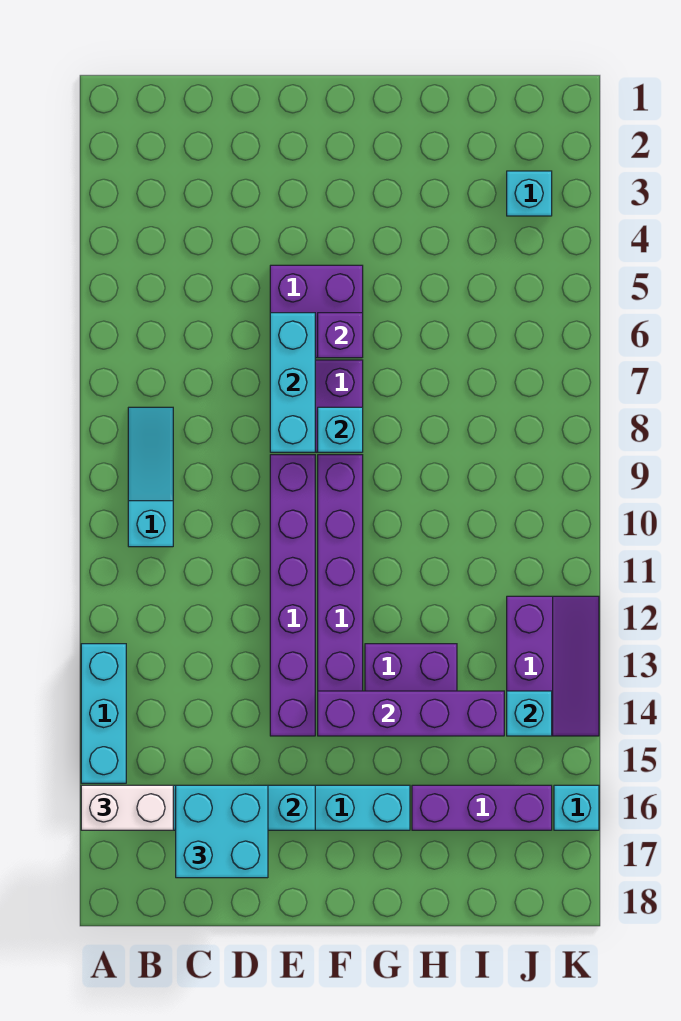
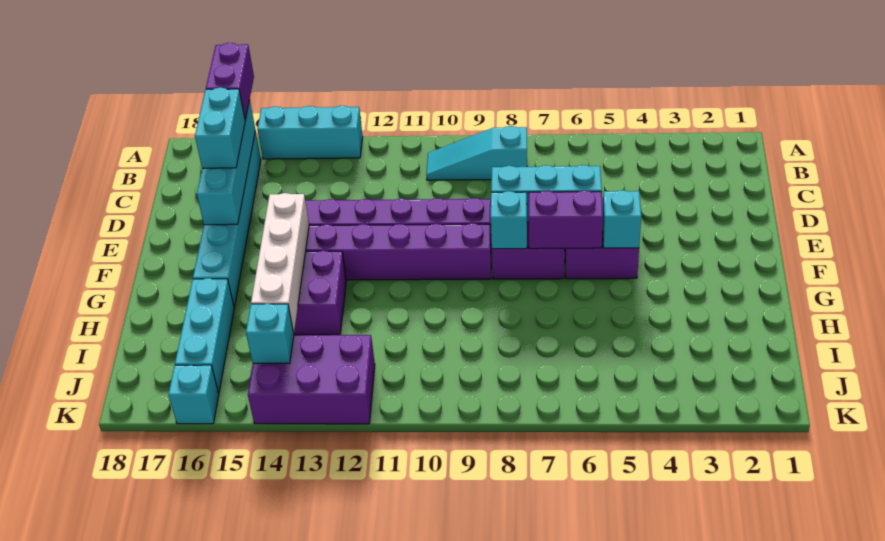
white brick A16:B16 level 3 -> purple brick A16:B16 level 3
cyan slope B8:B10 level 1 top 10 -> cyan slope B8:B10 level 1 top 8
cyan brick C16:D17 level 3 -> cyan brick C16:D16 level 3
purple brick F6 level 2 -> purple brick F6:F7 level 2
purple brick F14:I14 level 2 -> white brick F14:I14 level 2
purple brick H16:J16 level 1 -> cyan brick H16:J16 level 1
cyan brick J3 level 1 -> cyan brick F5 level 2
purple slope J12:K14 level 1 top J -> purple brick J12:K14 level 1

